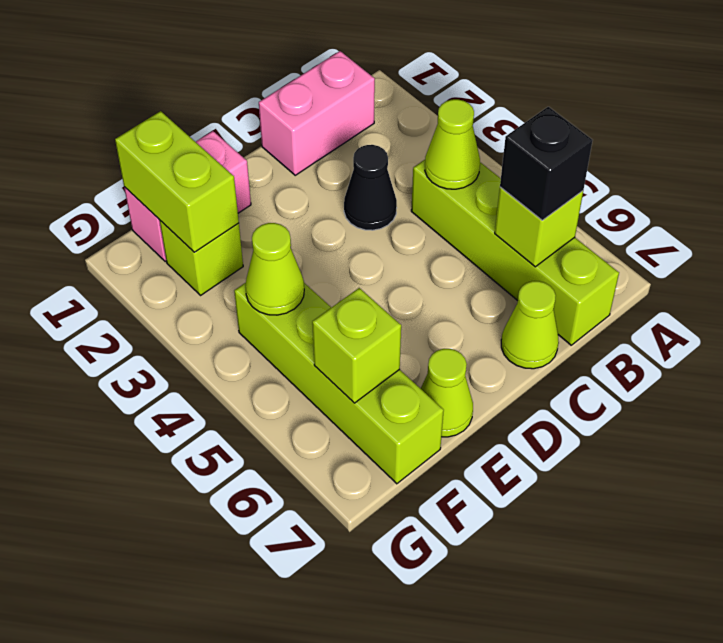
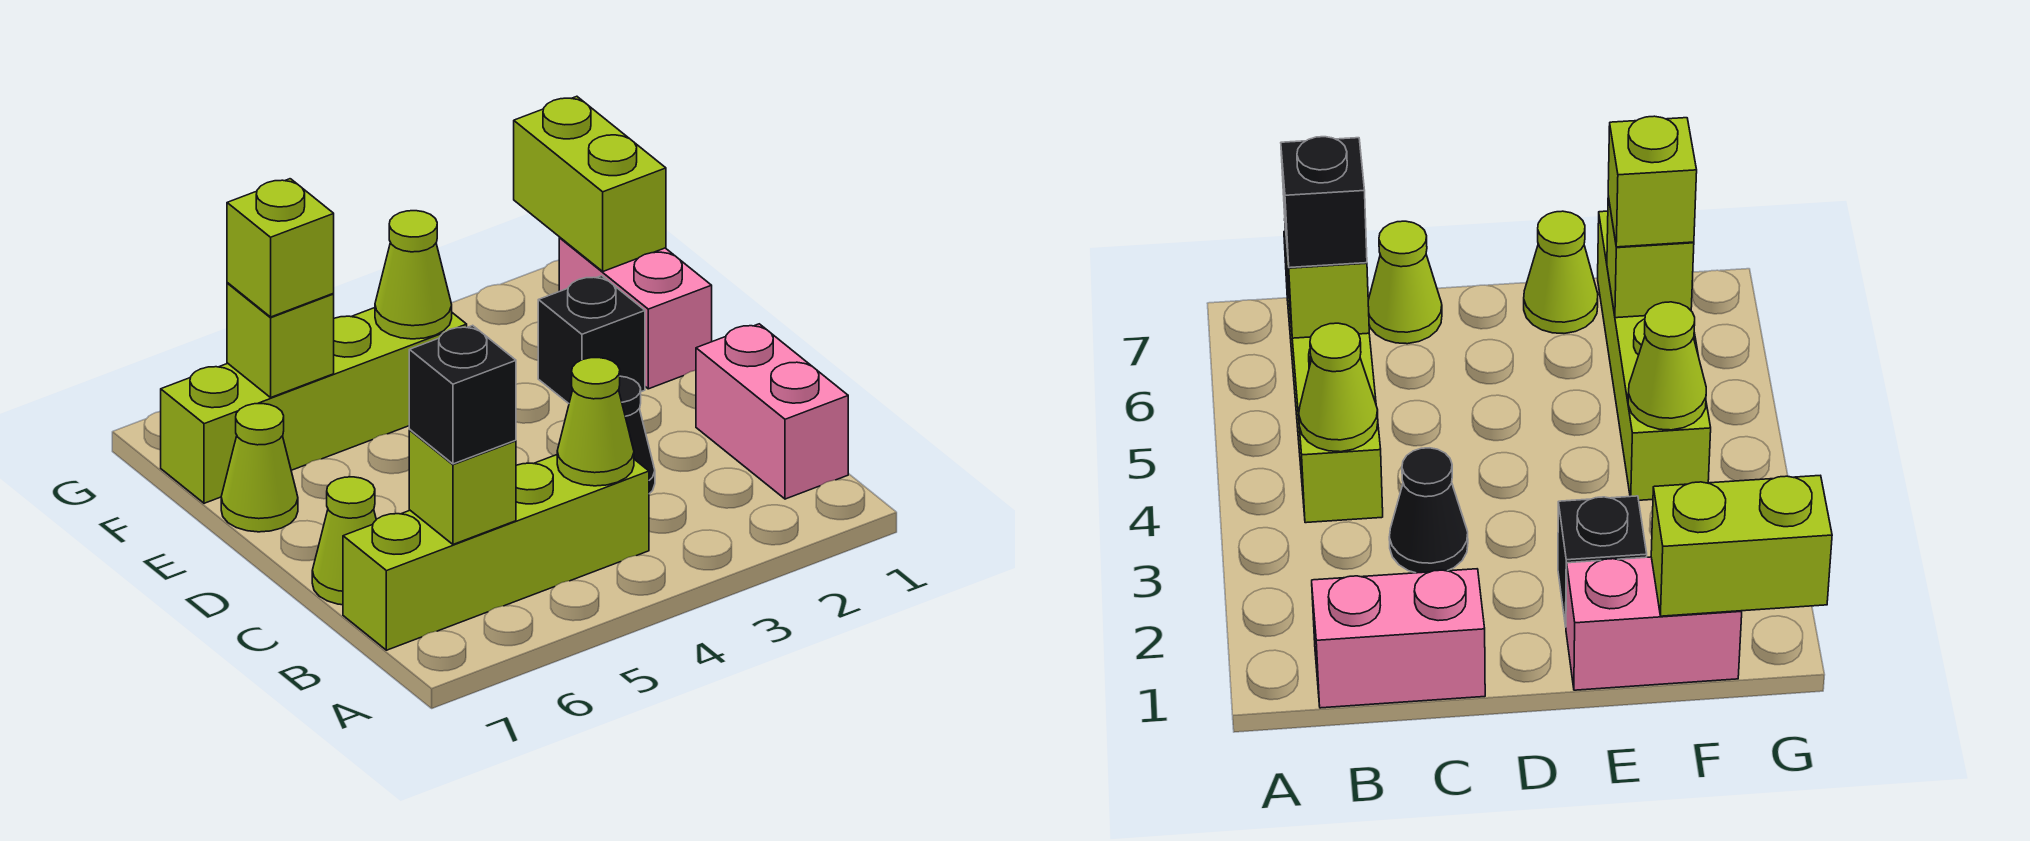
none -> black brick E2 level 1
lime brick F1:F2 level 2 -> lime brick F1:G1 level 2
lime brick F2 level 1 -> lime brick F6 level 3

